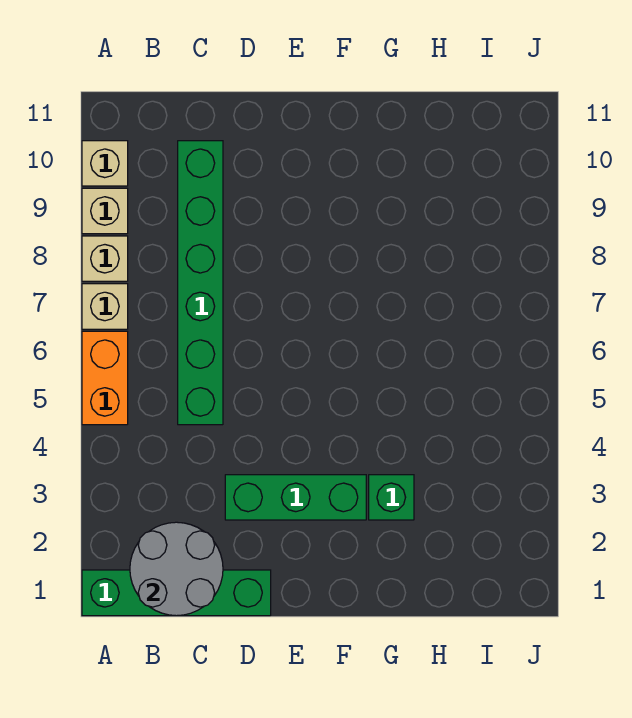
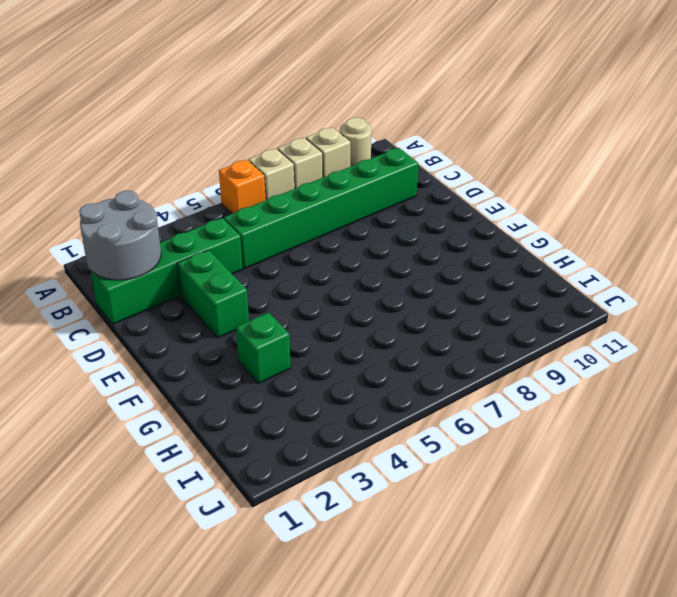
green brick A1:D1 level 1 -> green brick C1:C4 level 1
orange brick A5:A6 level 1 -> orange brick A6 level 1
tan brick A10 level 1 -> tan round brick A10 level 1
green brick D3:F3 level 1 -> green brick D3:E3 level 1

